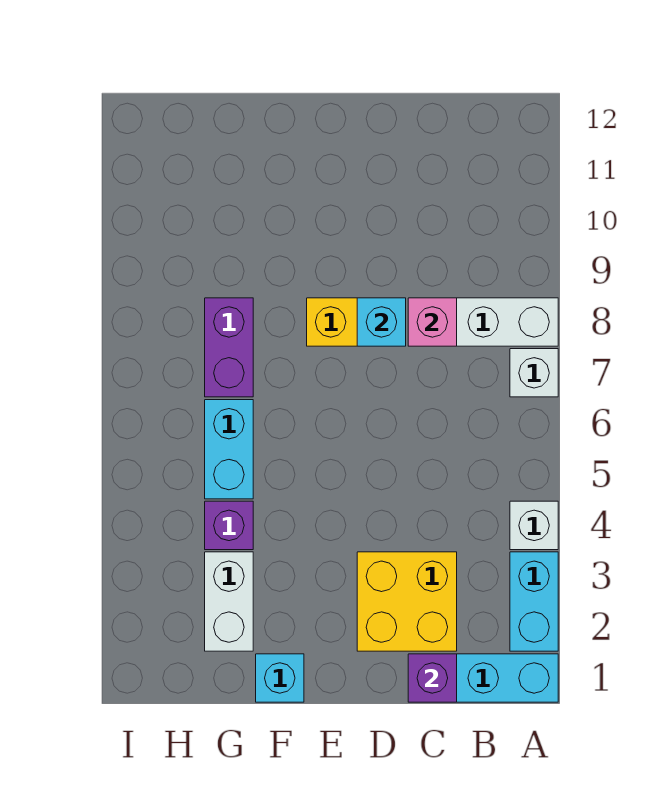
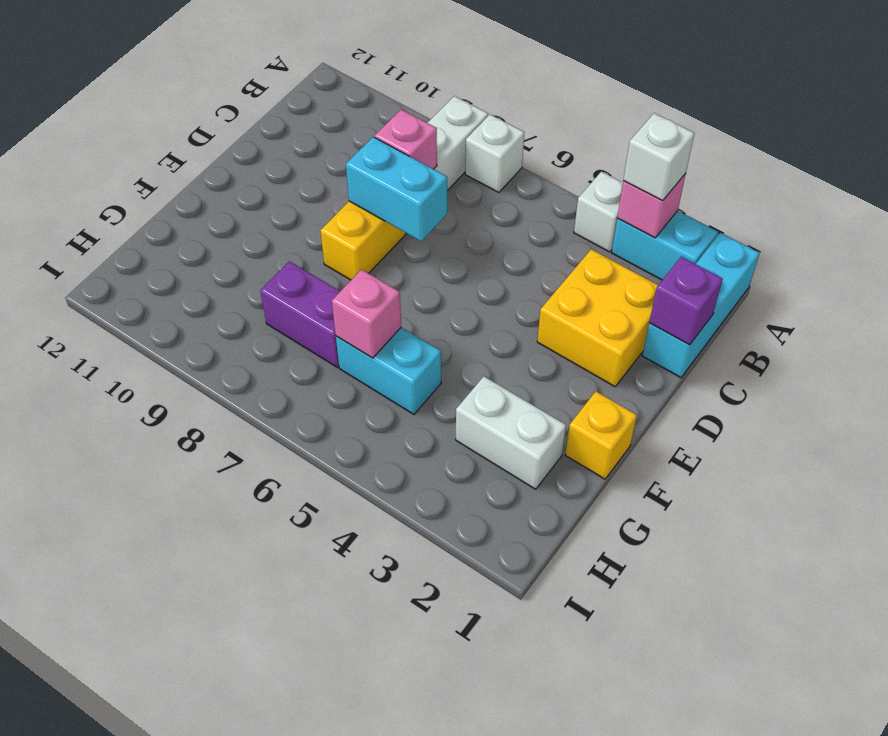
none -> pink brick A3 level 2
none -> white brick A3 level 3
cyan brick D8 level 2 -> cyan brick D7:D8 level 2
cyan brick F1 level 1 -> yellow brick F1 level 1
purple brick G4 level 1 -> none
none -> pink brick G6 level 2

